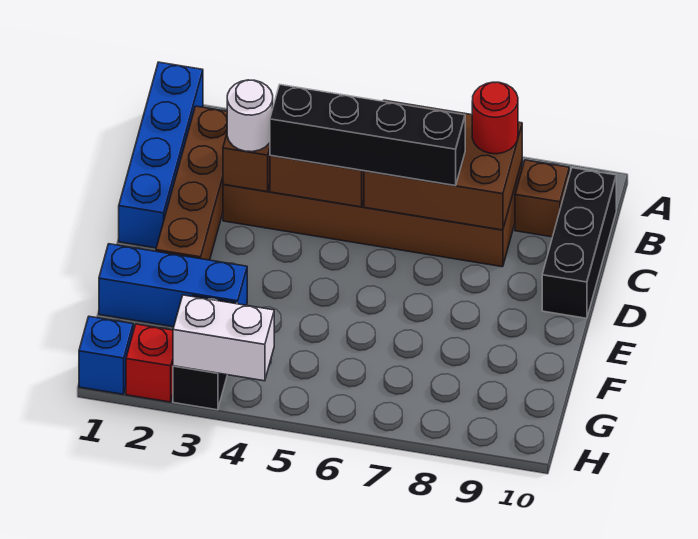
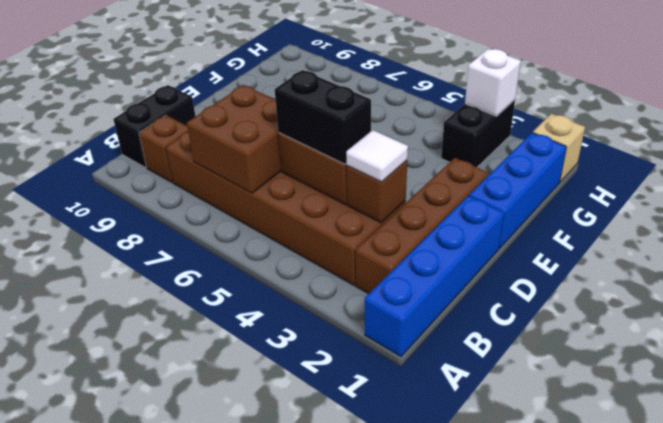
brown brick B6:C8 level 2 -> brown brick B6:C7 level 2
red round brick B8 level 3 -> none
black brick B10:D10 level 1 -> black brick B10:C10 level 1
white round brick C3 level 3 -> white tile C3 level 3
black brick C4:C7 level 3 -> black brick C4:C5 level 3
blue brick F1:F3 level 1 -> blue brick E1:G1 level 1
blue brick H1 level 1 -> tan brick H1 level 1
red brick H2 level 1 -> none
white brick H3:H4 level 2 -> white brick H3 level 2

